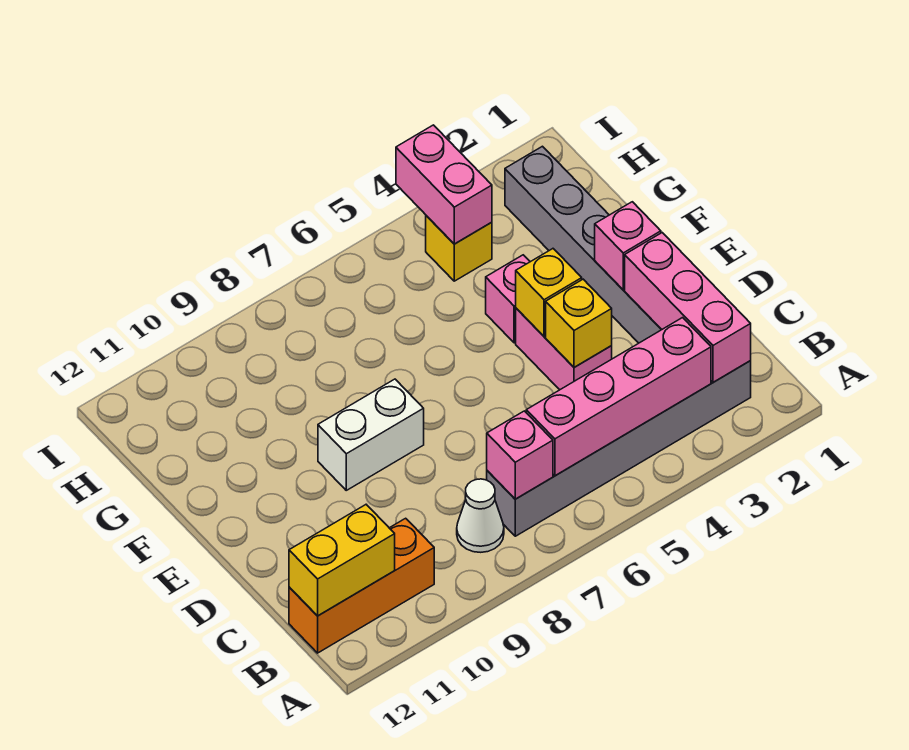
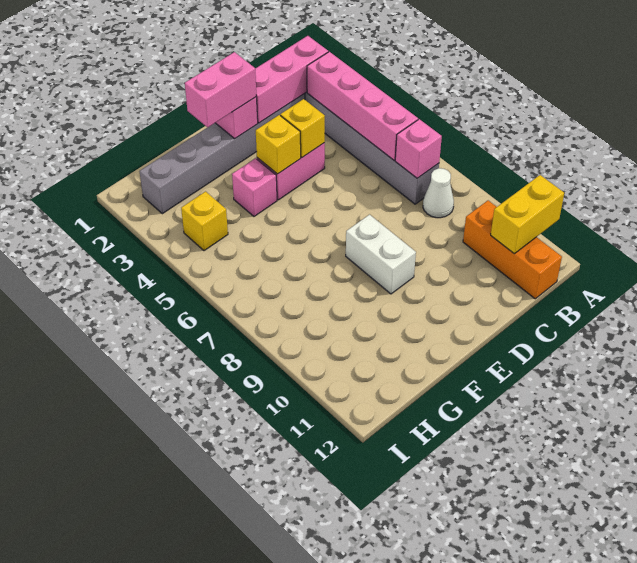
yellow brick B11:B12 level 2 -> yellow brick A11:B11 level 2
pink brick H4:I4 level 2 -> pink brick E2:F2 level 3

